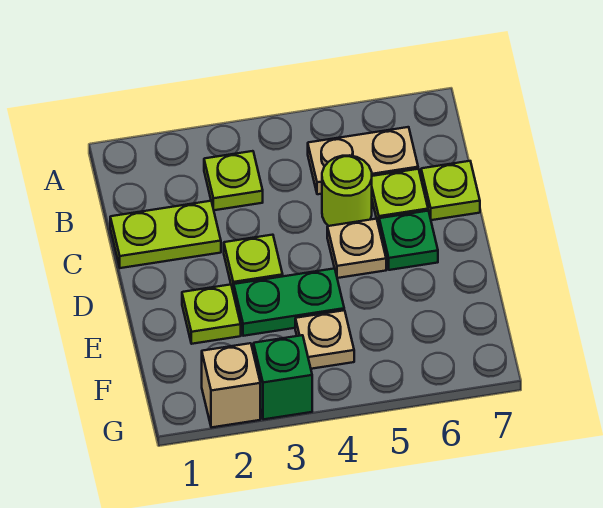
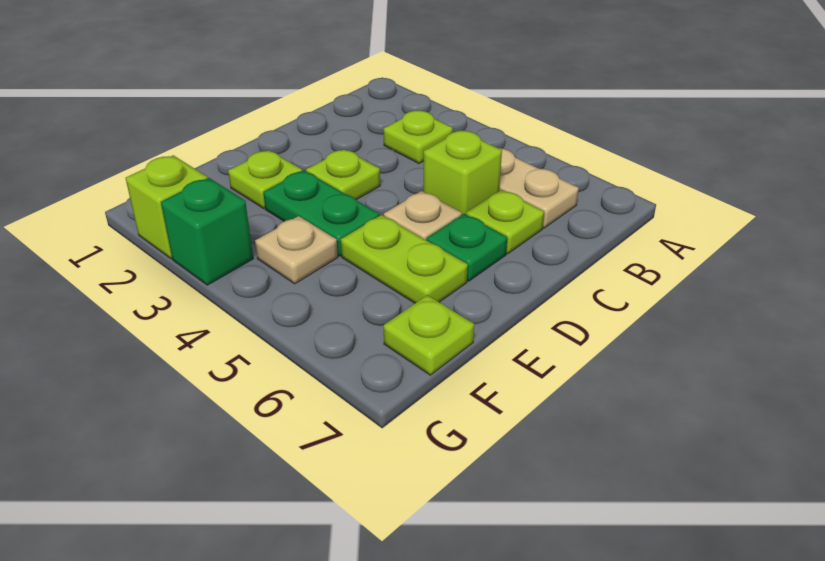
lime plate C1:C2 level 1 -> lime plate E5:E6 level 1
lime round brick C5 level 1 -> lime brick C5 level 1
lime plate C7 level 1 -> lime plate F7 level 1
tan brick G2 level 1 -> lime brick G2 level 1

